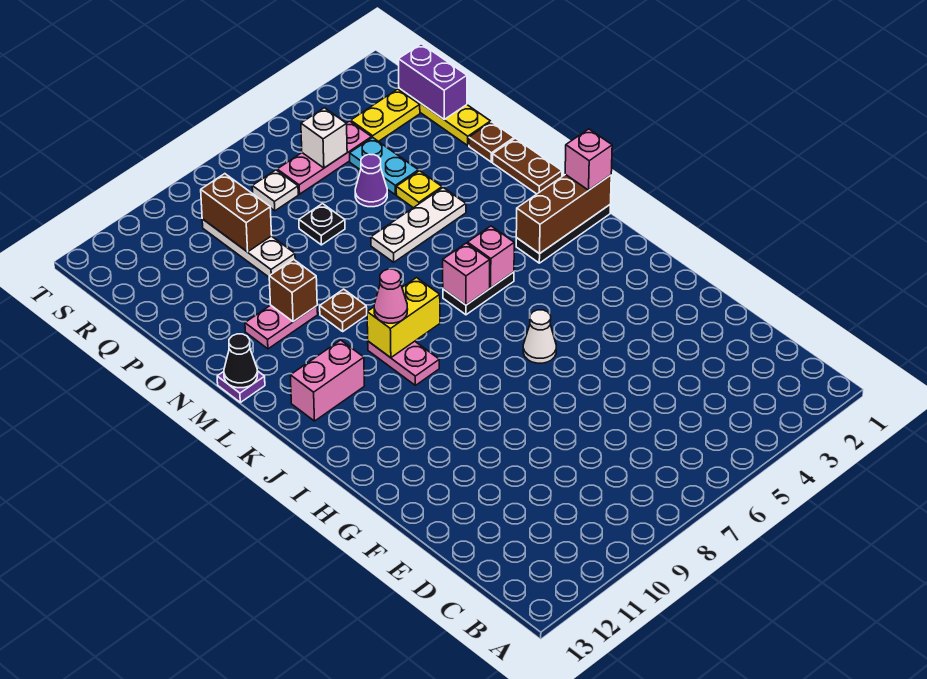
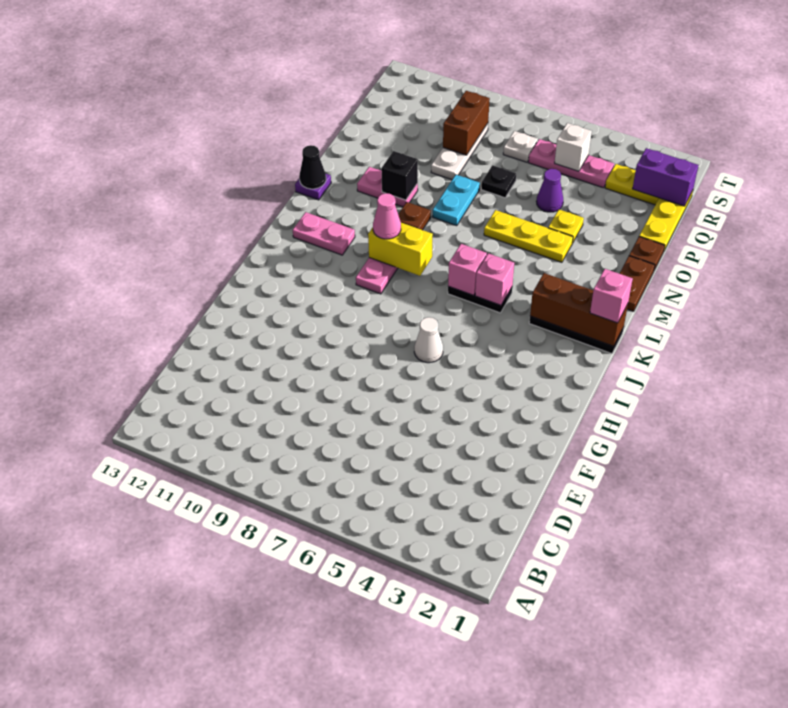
pink brick K11:K12 level 1 -> pink plate K11:K12 level 1
white plate N4:N6 level 1 -> yellow plate N4:N6 level 1
brown brick N10 level 2 -> black brick N10 level 2
cyan plate P4:Q4 level 1 -> cyan plate N8:O8 level 1
purple brick Q1:R1 level 2 -> purple brick R1:R2 level 2

